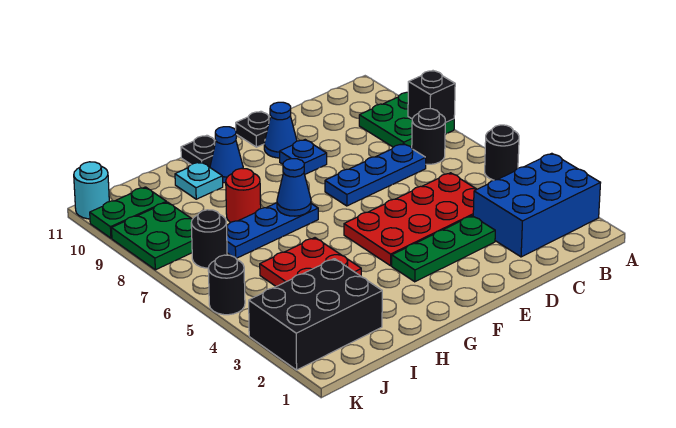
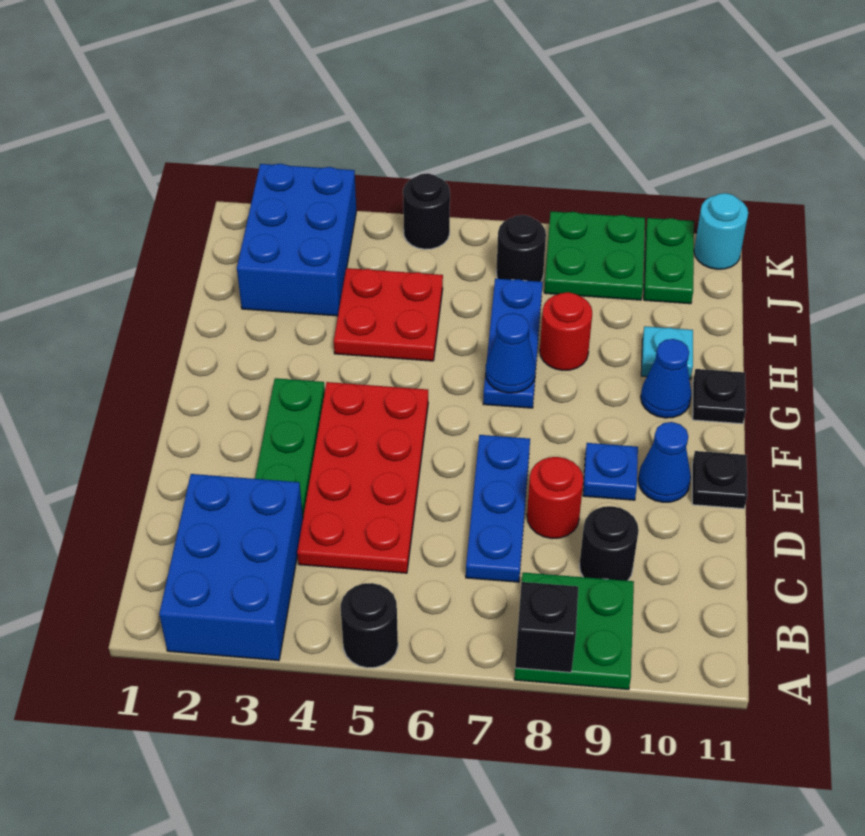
black round brick B7 level 1 -> black round brick C9 level 1
none -> red round brick D8 level 1
black brick I2:K3 level 1 -> blue brick I2:K3 level 1

